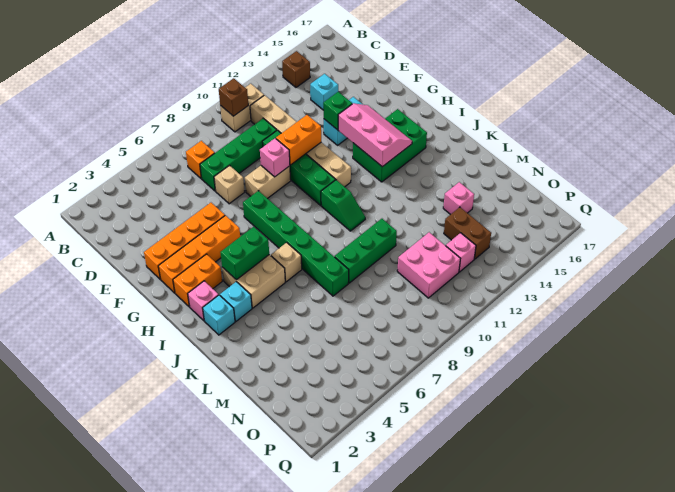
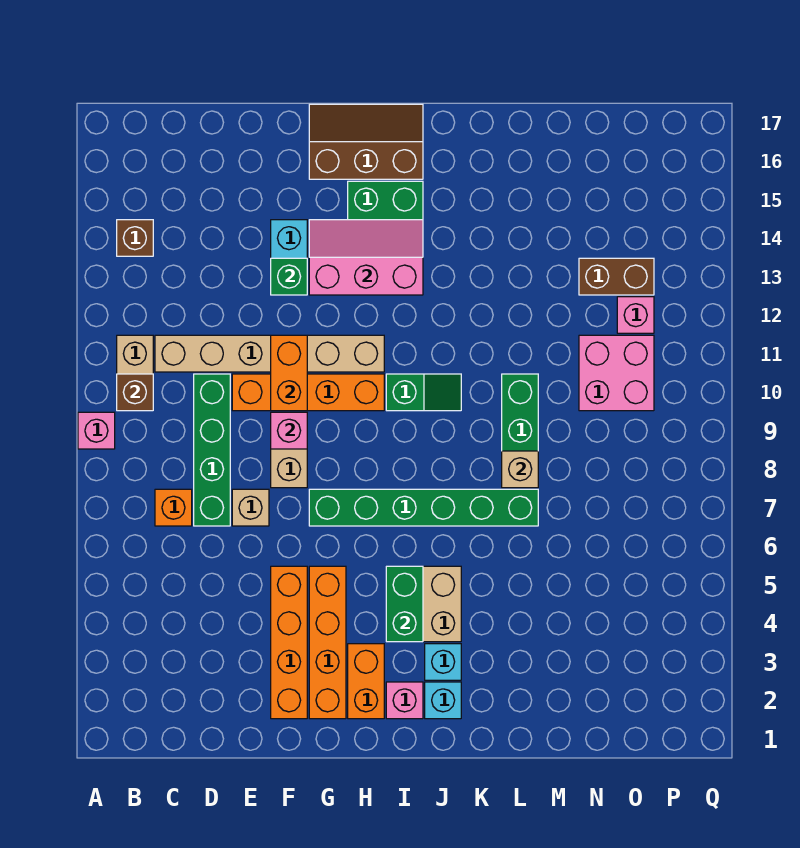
cyan brick D14 level 1 -> none
green brick E10:H10 level 1 -> orange brick E10:H10 level 1
none -> brown slope G16:I17 level 1 top 16
tan brick J6 level 1 -> tan brick L8 level 2
pink brick M14 level 1 -> pink brick A9 level 1

